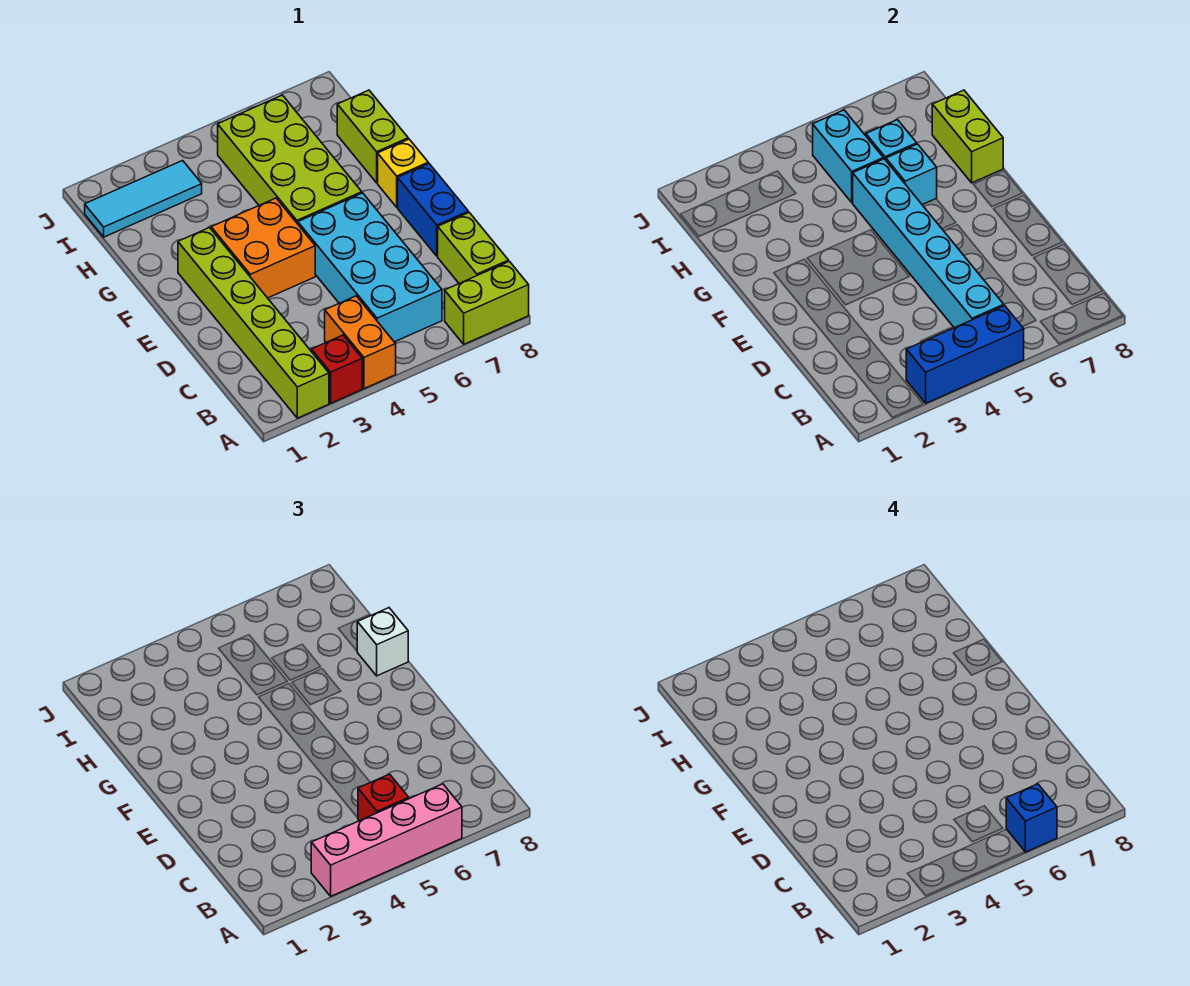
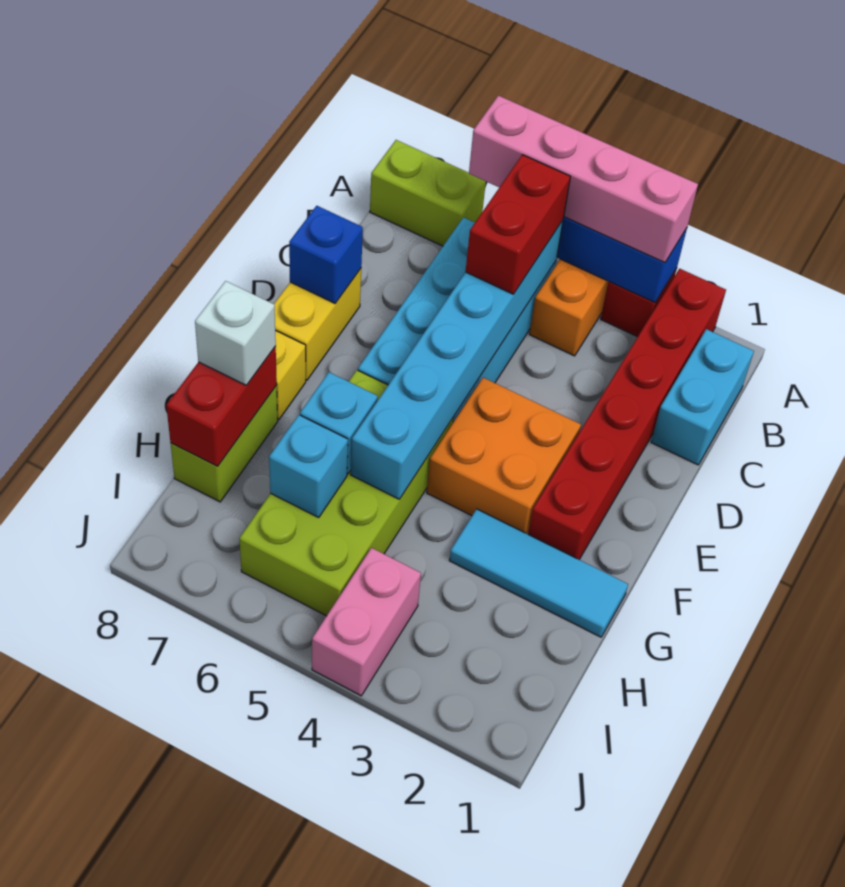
lime brick A2:F2 level 1 -> red brick A2:F2 level 1
blue brick A6 level 4 -> blue brick D8 level 2
red brick B5 level 3 -> red brick B5:C5 level 3
lime brick B8:C8 level 1 -> none
blue brick D8:E8 level 1 -> yellow brick D8:E8 level 1
lime brick G8:H8 level 2 -> red brick G8:H8 level 2
cyan brick H5:I5 level 2 -> cyan brick B1:C1 level 1
cyan tile I1:I3 level 1 -> cyan tile G1:G3 level 1
none -> pink brick I4:J4 level 1

